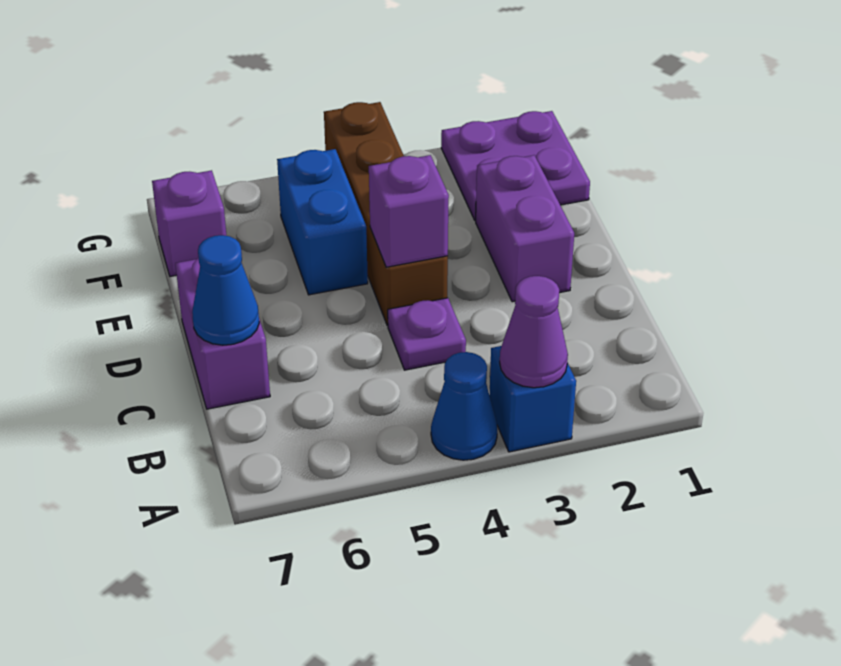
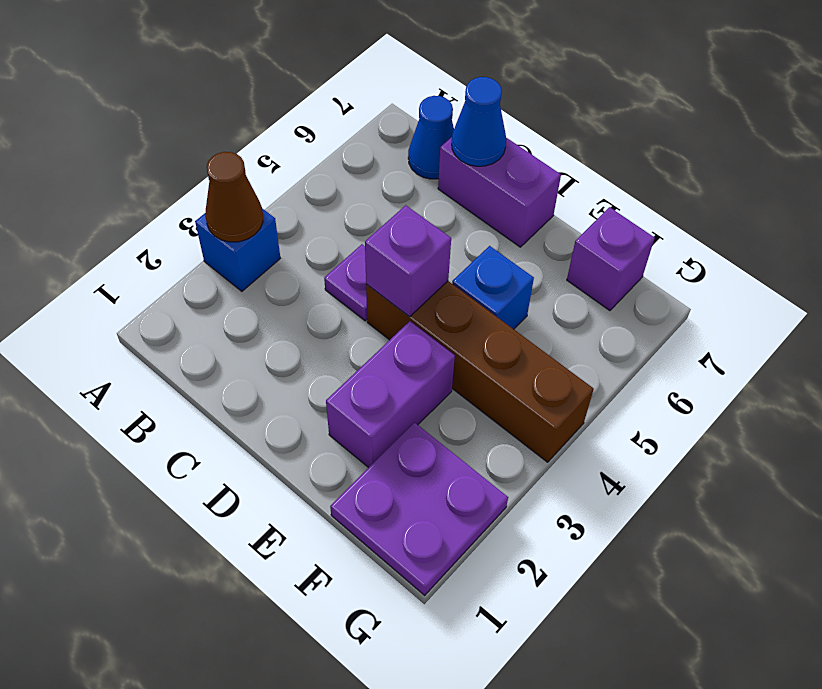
purple cone A3 level 2 -> brown cone A3 level 2
blue cone A4 level 1 -> blue cone B7 level 1
purple brick D2:E2 level 1 -> purple brick E2:E3 level 1
blue brick E5:F5 level 1 -> blue brick E5 level 1

